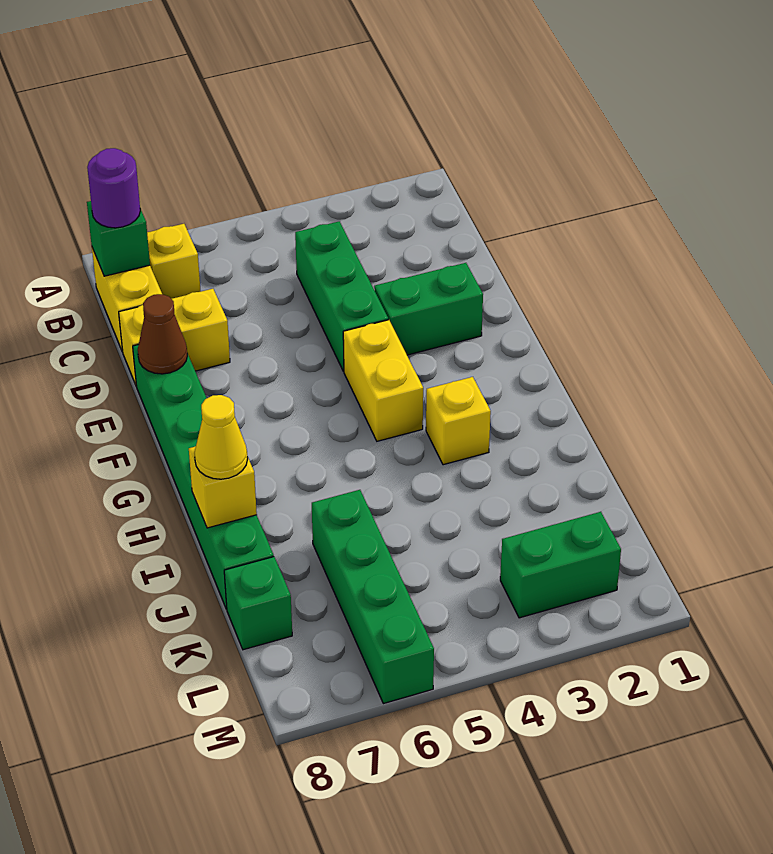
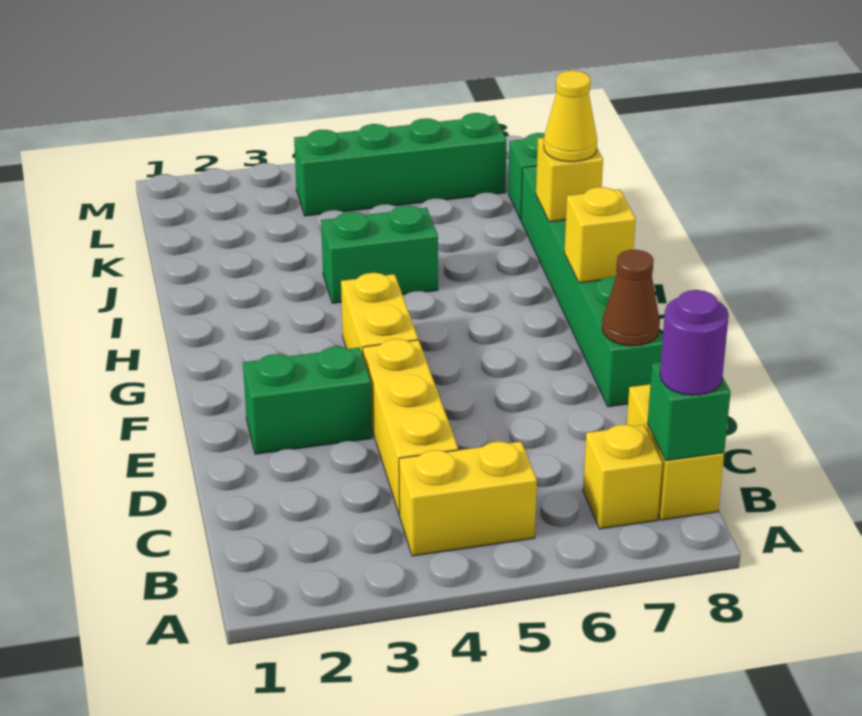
green brick C4:E4 level 1 -> yellow brick C4:E4 level 1
yellow brick D7:D8 level 1 -> yellow brick B4:B5 level 1
yellow brick H3 level 1 -> yellow brick G8 level 2
green brick J6:M6 level 1 -> green brick L4:L7 level 1
green brick L2:L3 level 1 -> green brick I4:I5 level 1

